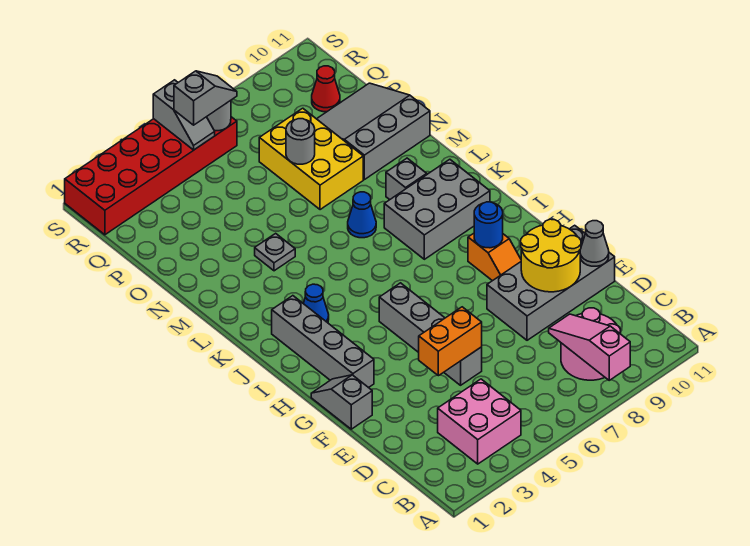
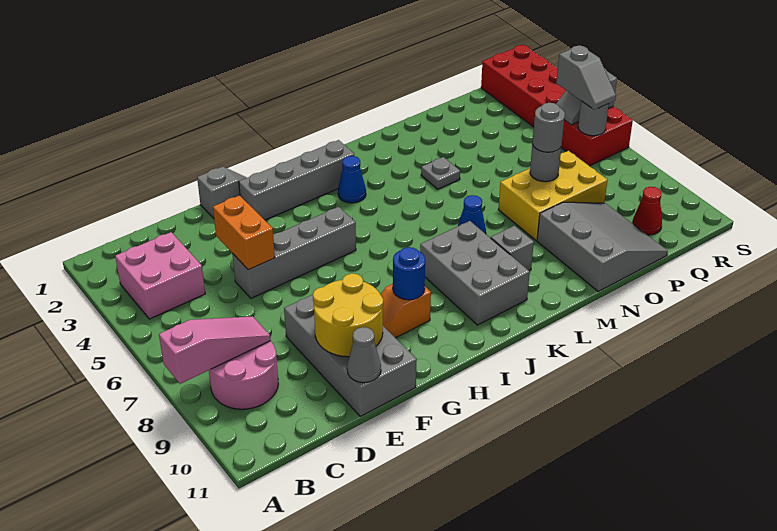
none -> grey round brick O7 level 3

